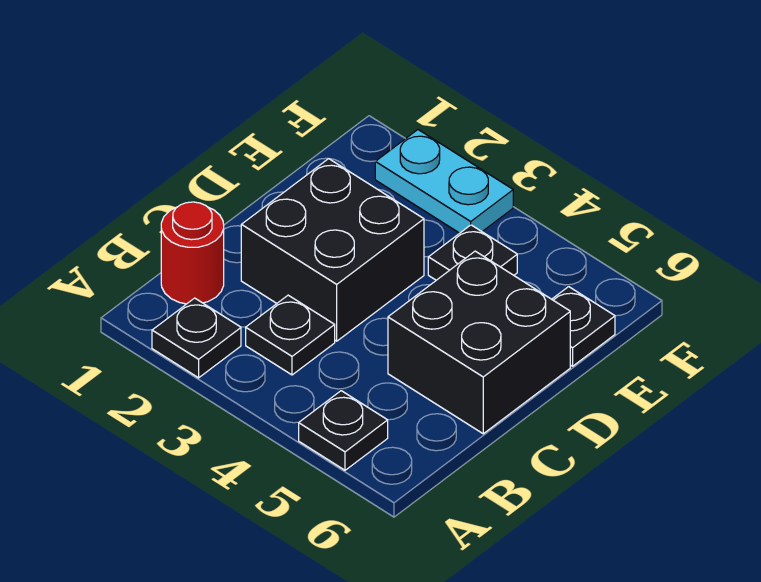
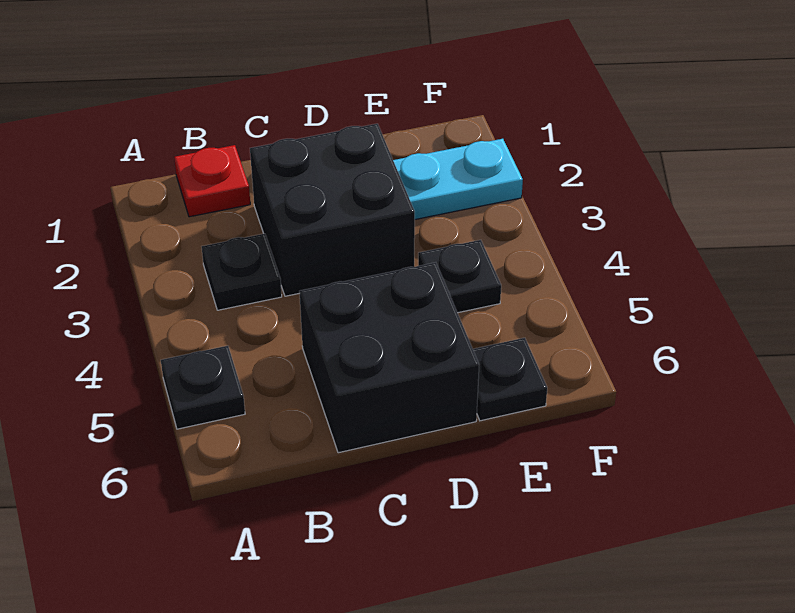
black plate A2 level 1 -> none
red round brick B1 level 1 -> red plate B1 level 1
cyan plate F2:F3 level 1 -> cyan plate E2:F2 level 1

